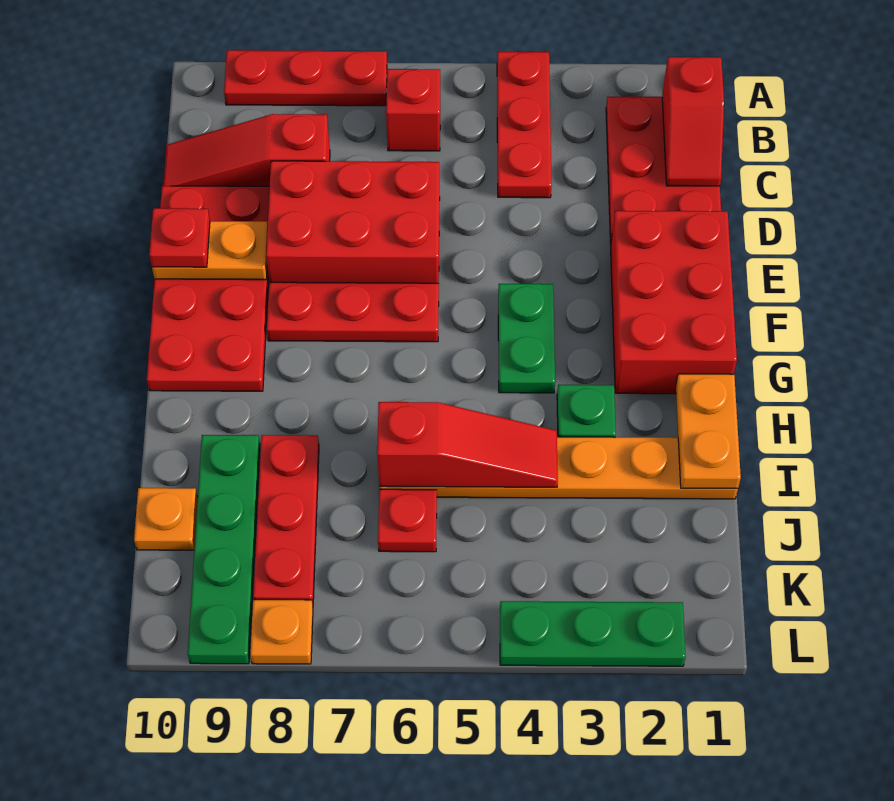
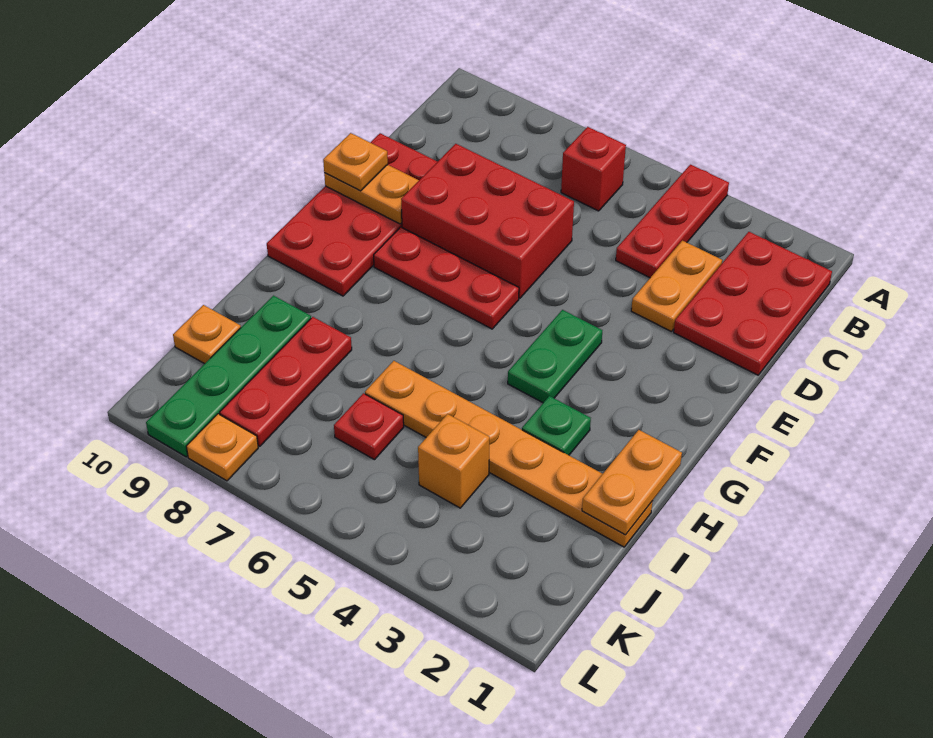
red plate A7:A9 level 1 -> none
red slope B1:C1 level 2 top B -> none
none -> orange plate C3:D3 level 1
red slope C8:C10 level 1 top 8 -> none
red brick E1:G2 level 1 -> none
red plate E10 level 3 -> orange plate E10 level 3
red slope I4:I6 level 2 top 6 -> none
none -> orange brick J4 level 1
green plate L2:L4 level 1 -> none

